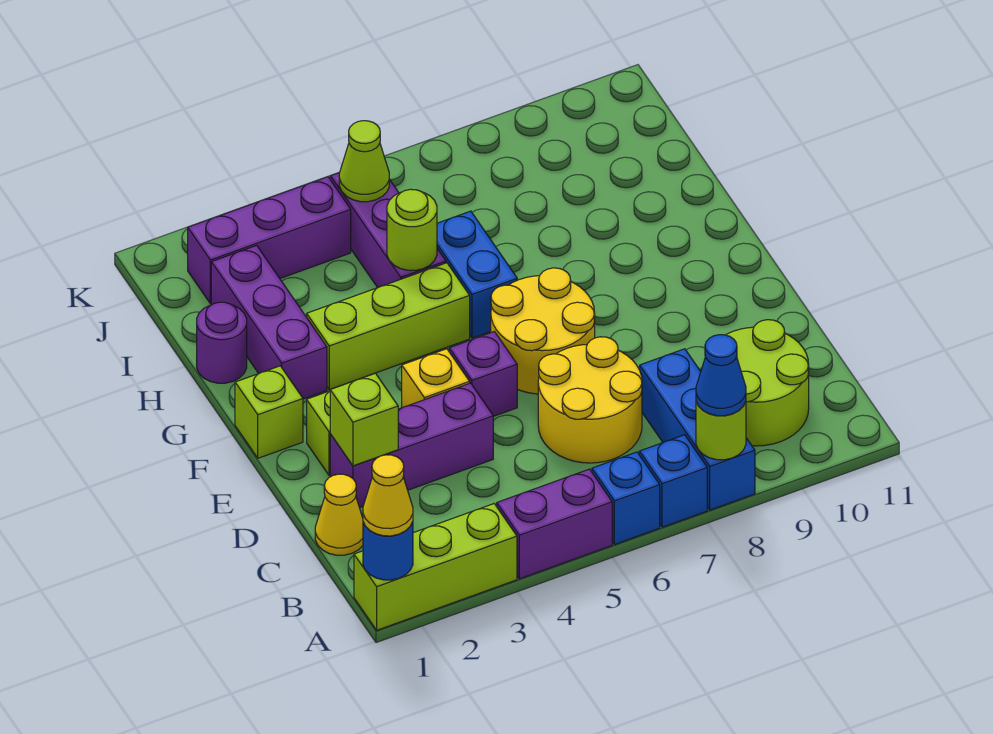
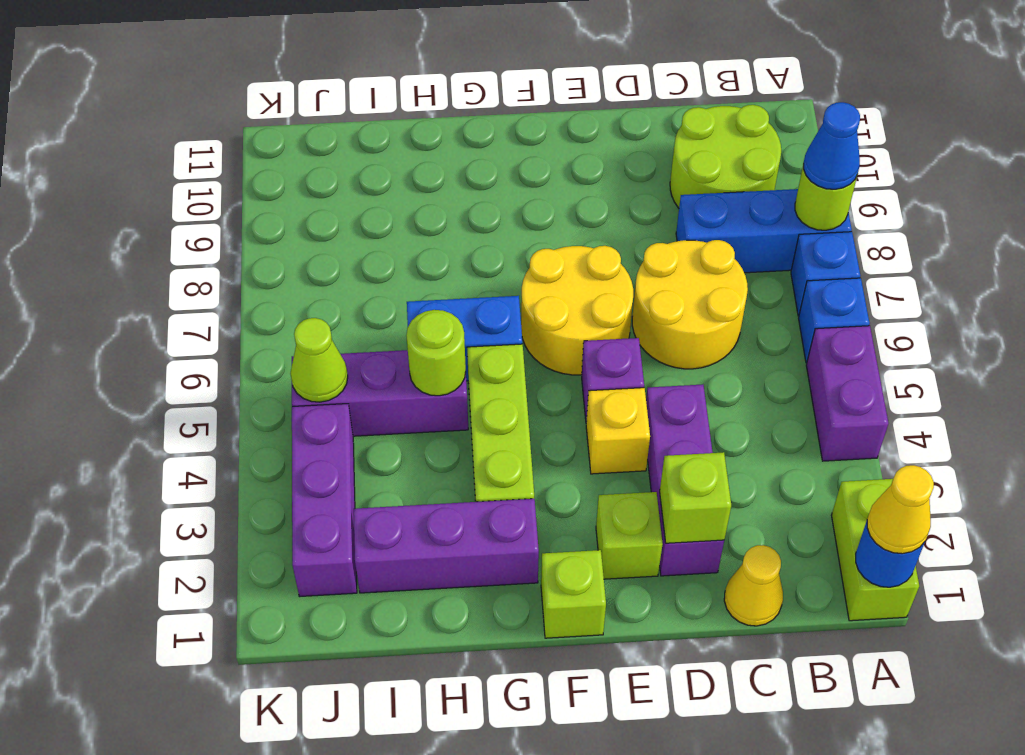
lime brick A1:A3 level 1 -> lime brick A1:A2 level 1
purple round brick H1 level 1 -> none

